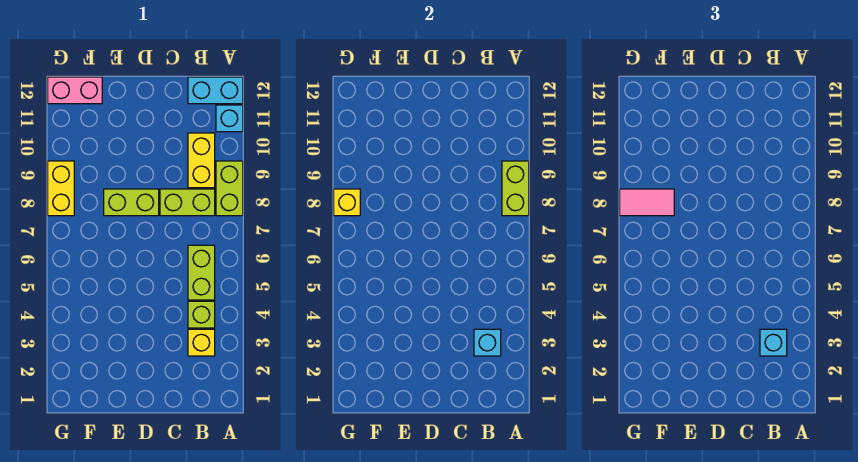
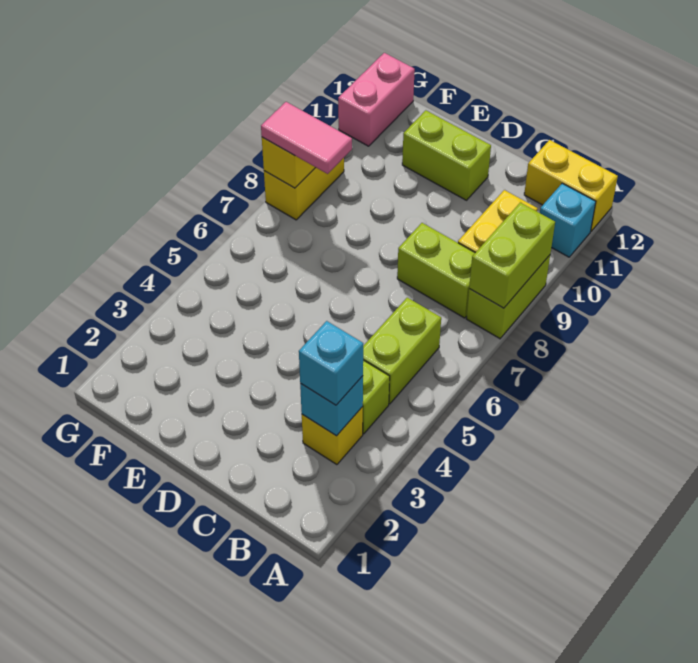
cyan brick A12:B12 level 1 -> yellow brick A12:B12 level 1
lime brick D8:E8 level 1 -> lime brick D11:E11 level 1
pink brick F12:G12 level 1 -> pink brick G11:G12 level 1

